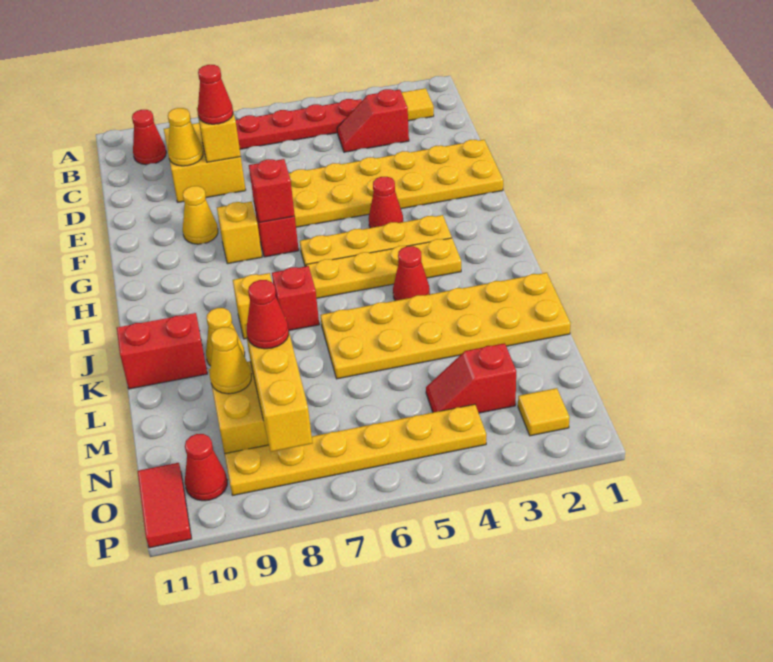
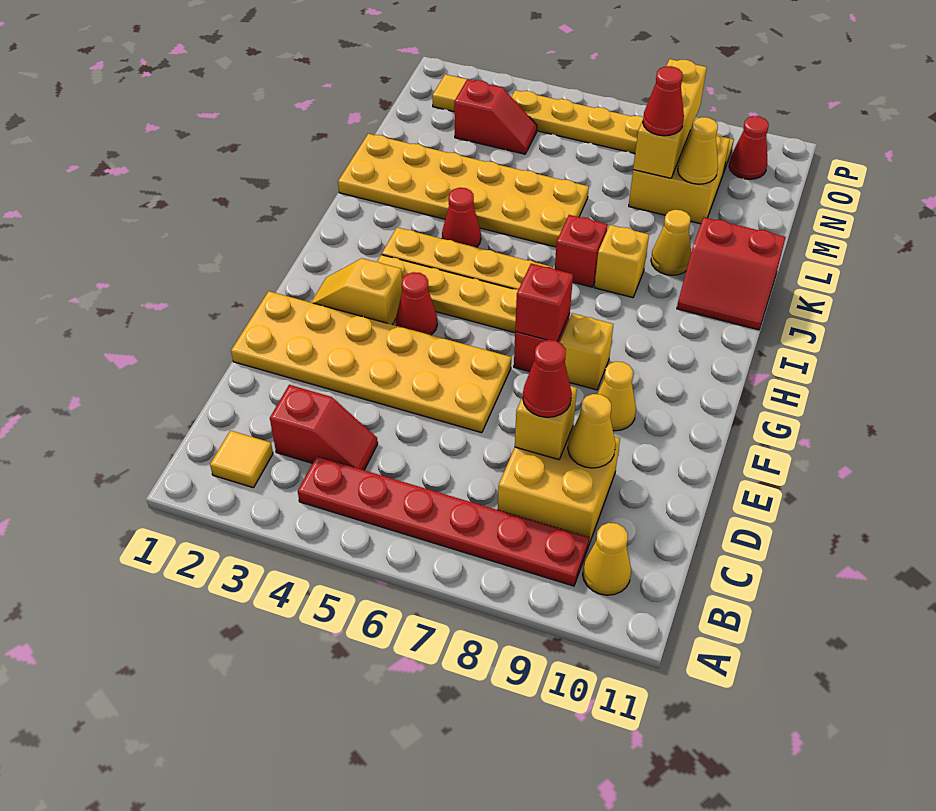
red cone B10 level 1 -> yellow cone B10 level 1
none -> yellow slope G2:G3 level 1 top 3
red tile O11:P11 level 1 -> none

